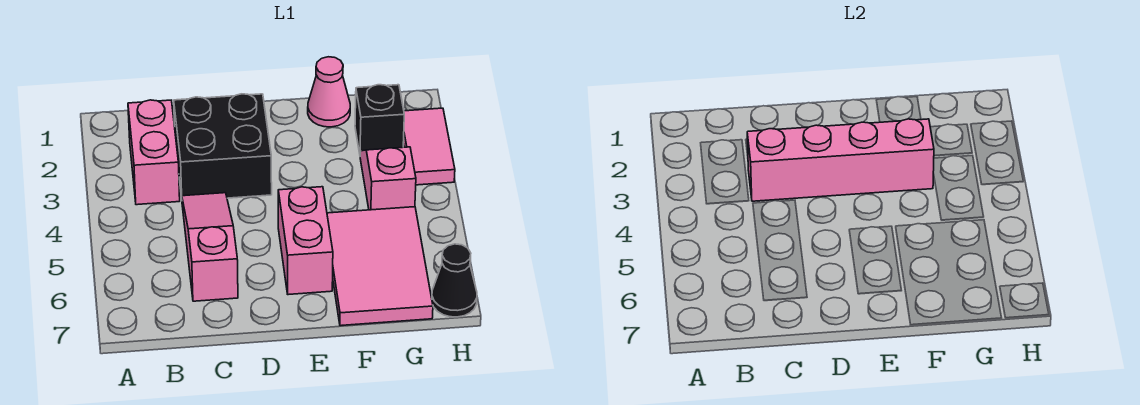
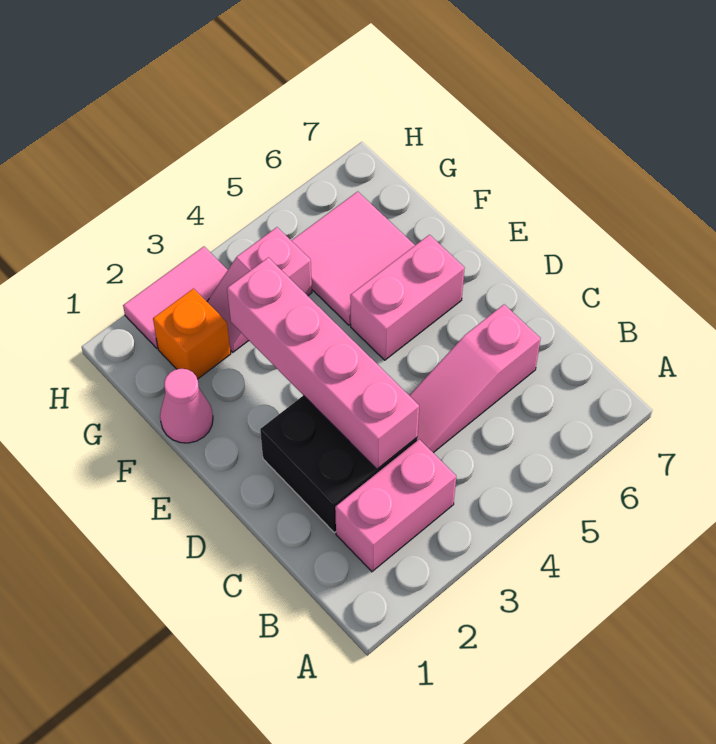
pink tile F5:G7 level 1 -> pink tile F5:G6 level 1
black brick G2 level 1 -> orange brick G2 level 1
black cone H7 level 1 -> none

